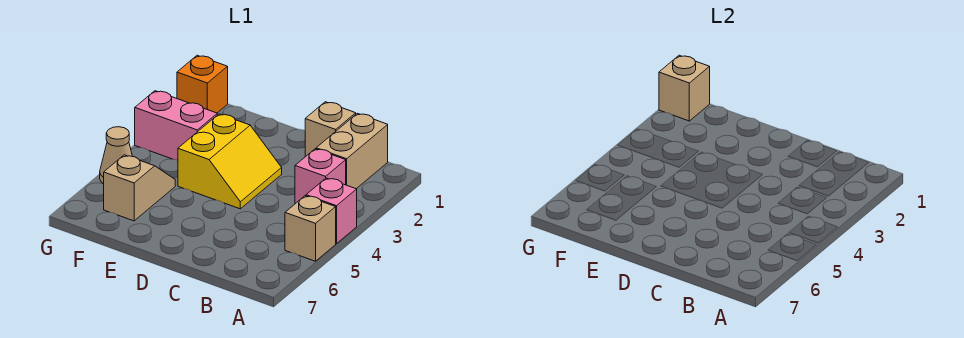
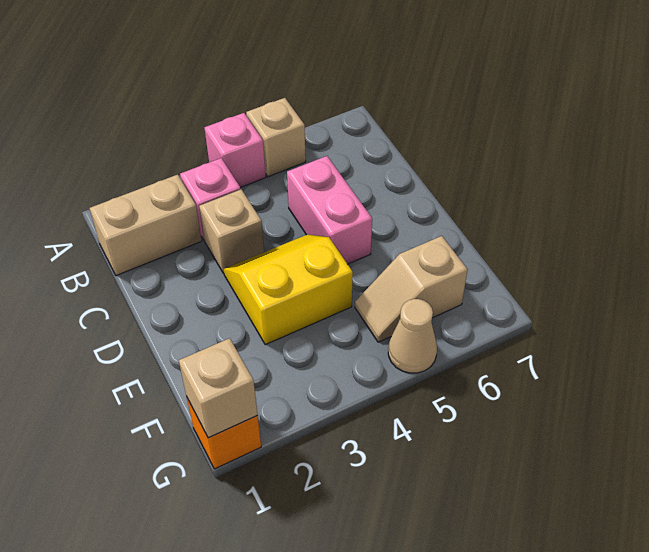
tan brick C1 level 1 -> tan brick C3 level 1
pink brick F3:G3 level 1 -> pink brick C5:D5 level 1

